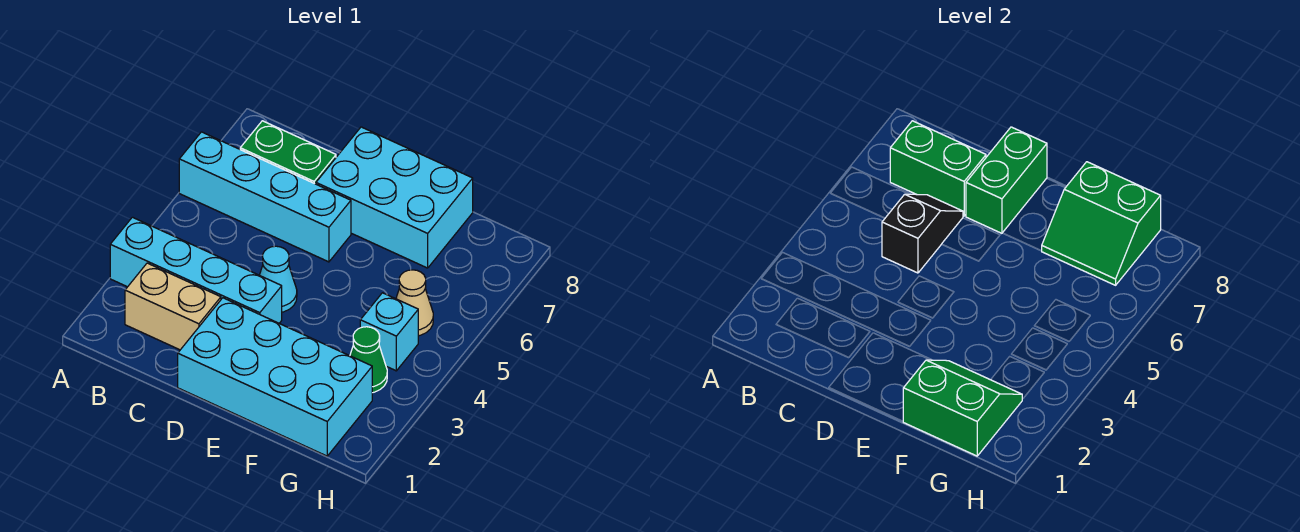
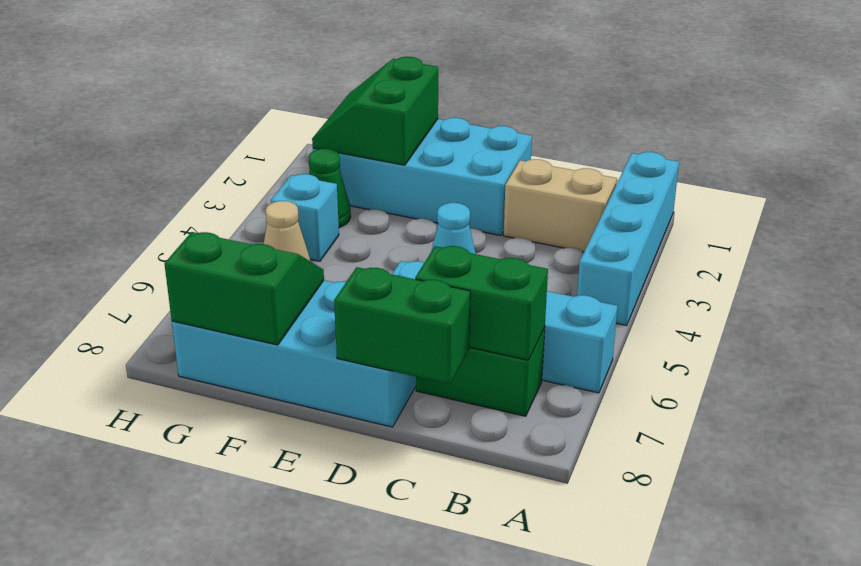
cyan brick A3:D3 level 1 -> cyan brick A1:A4 level 1
black slope C5:C6 level 2 top 5 -> none
cyan brick D7:F8 level 1 -> cyan brick D7:G8 level 1
green brick D7:D8 level 2 -> green brick C8:D8 level 2
green slope F1:G2 level 2 top 1 -> green slope F1:G2 level 2 top F

